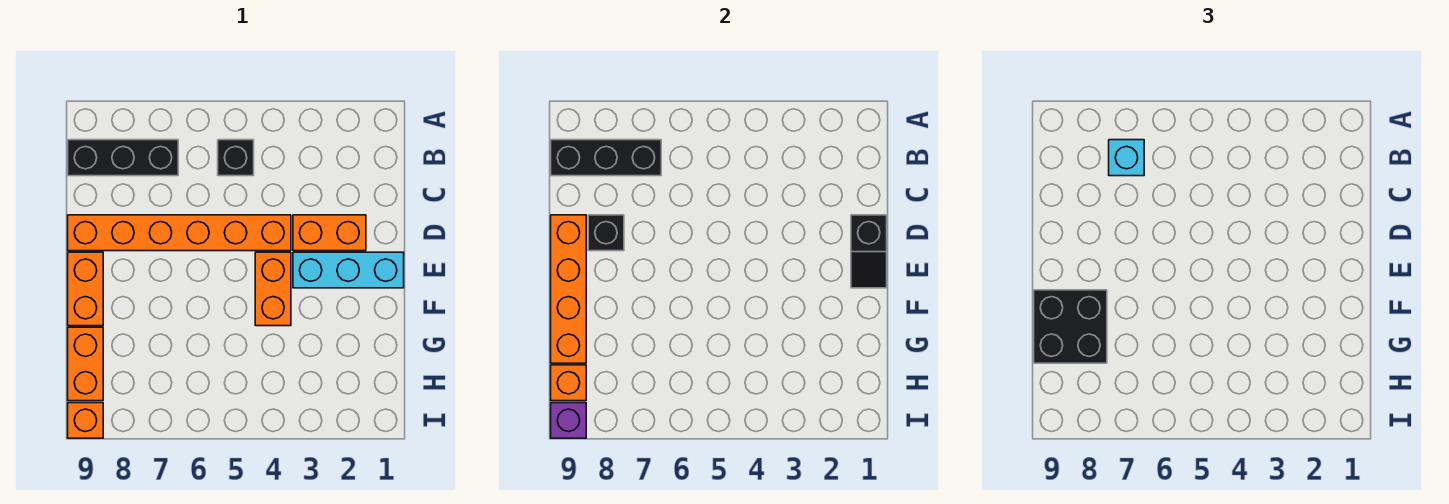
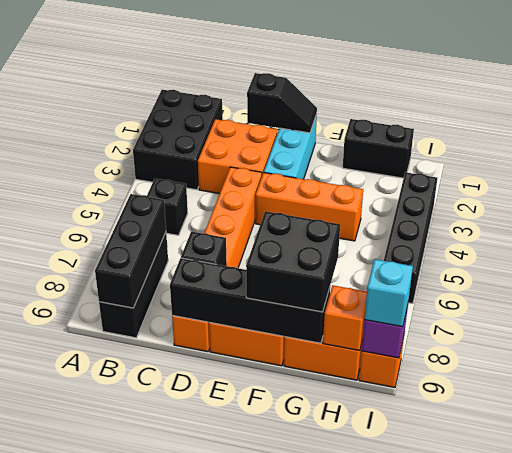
none -> black brick A1:B3 level 1
cyan brick B7 level 3 -> cyan brick I9 level 3
orange brick D2:D3 level 1 -> orange brick C2:D3 level 1
orange brick D9:G9 level 2 -> black brick D9:G9 level 2
orange brick E4:F4 level 1 -> orange brick E4:G4 level 1
none -> black brick G1:H1 level 1
none -> black brick I3:I6 level 1

